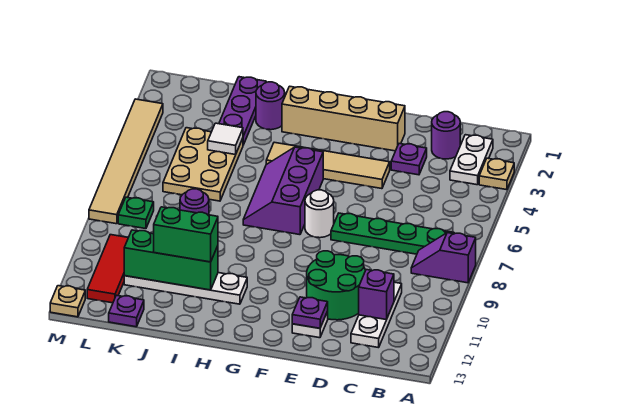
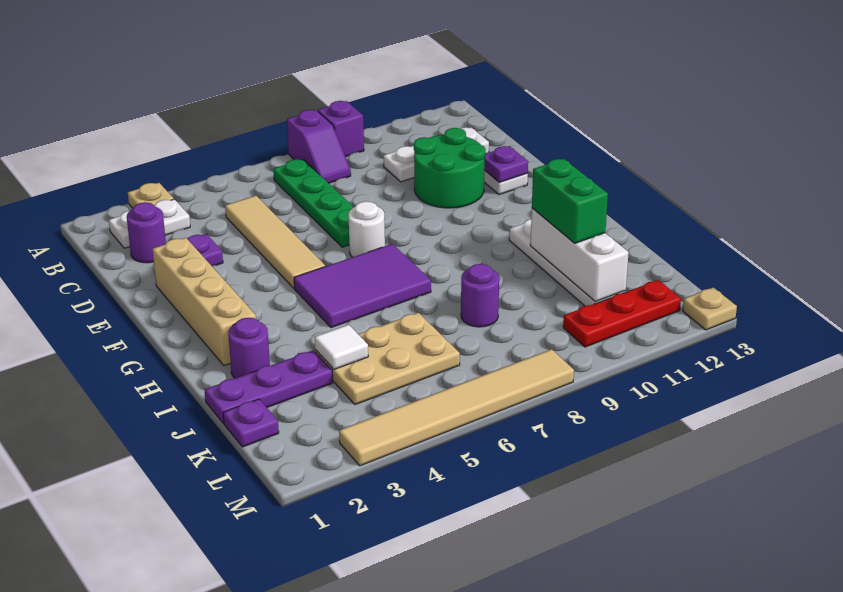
purple brick C11 level 2 -> purple brick A9 level 1
tan tile E4:H4 level 1 -> tan tile C5:F5 level 1
purple slope G5:H7 level 1 top G -> purple tile G5:H7 level 1
green brick I11:K11 level 2 -> white brick I11:K11 level 2
purple plate K13 level 1 -> purple plate K1 level 1
green plate L8 level 1 -> none
red tile L10:L12 level 1 -> red plate L10:L12 level 1

